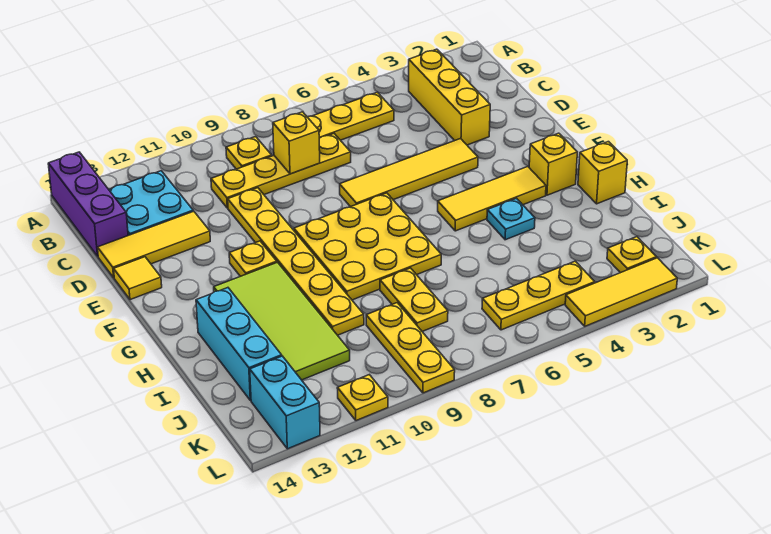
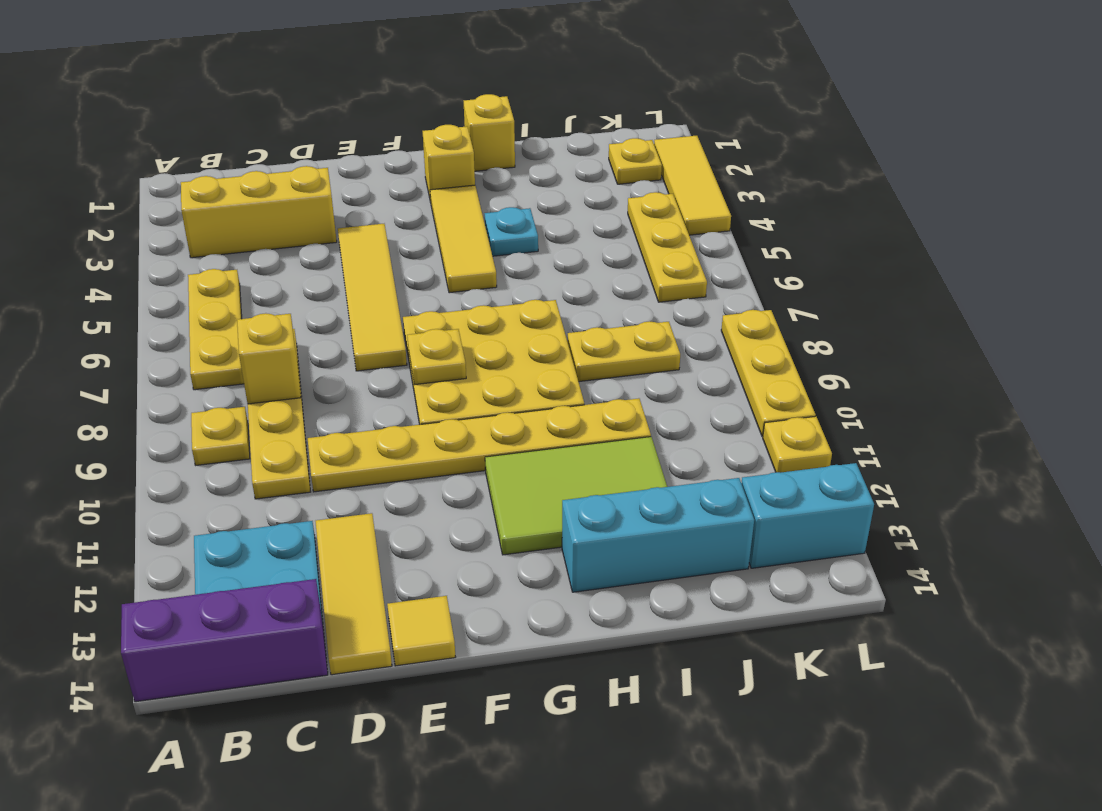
yellow plate F11 level 1 -> yellow plate F8 level 2
lime tile G11:J12 level 1 -> lime tile G11:I12 level 1
yellow plate J9:L9 level 1 -> yellow plate L8:L10 level 1

